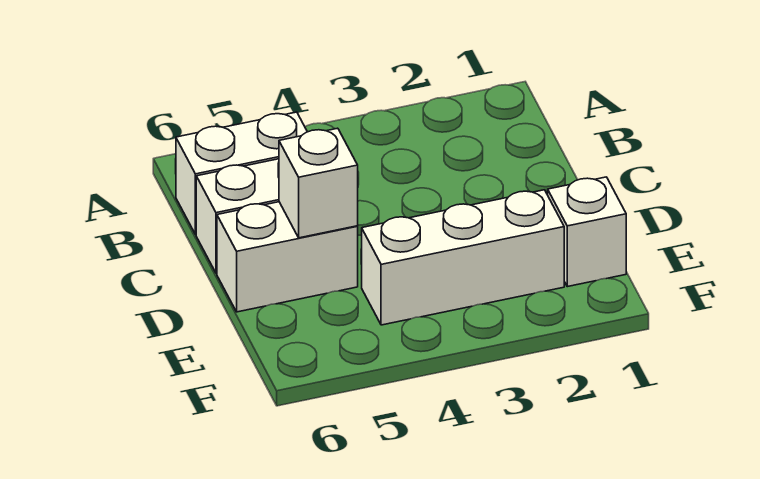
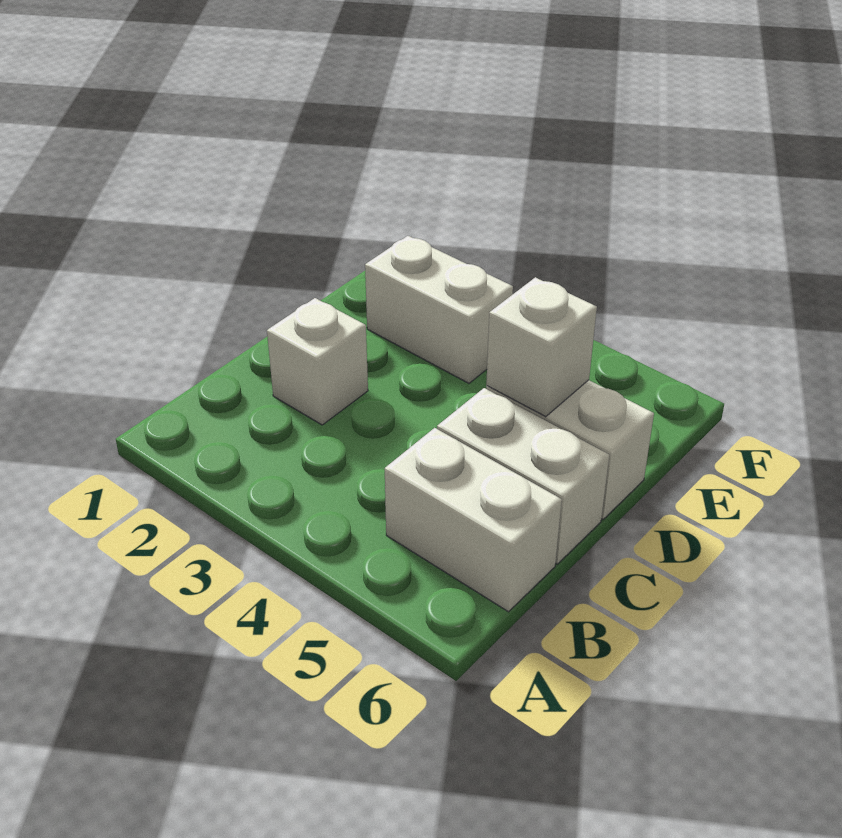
white brick E1 level 1 -> white brick C2 level 1
white brick E2:E4 level 1 -> white brick E2:E3 level 1

